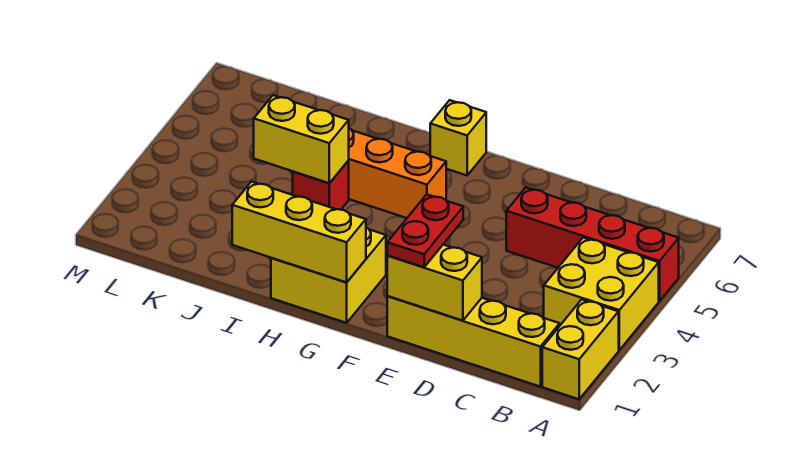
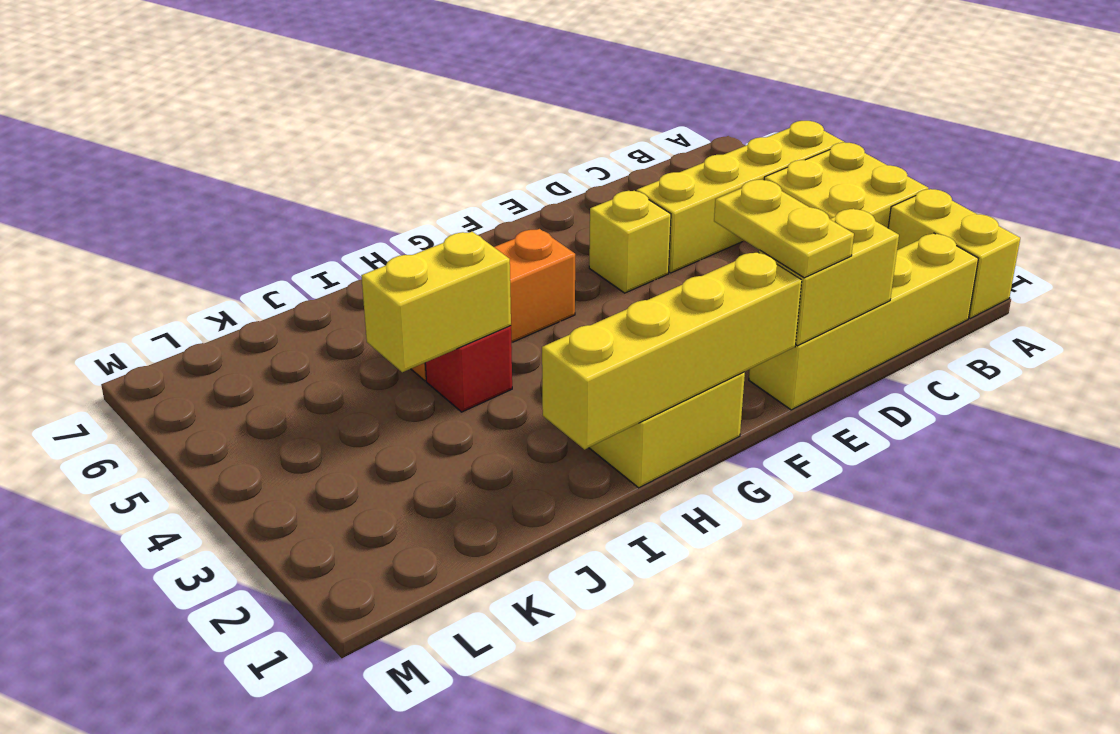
red brick A5:D5 level 1 -> yellow brick A5:D5 level 1
red plate E1:E2 level 3 -> yellow plate E1:E2 level 3
yellow brick G1:I1 level 2 -> yellow brick F1:I1 level 2
yellow brick G7 level 1 -> yellow brick E5 level 1

